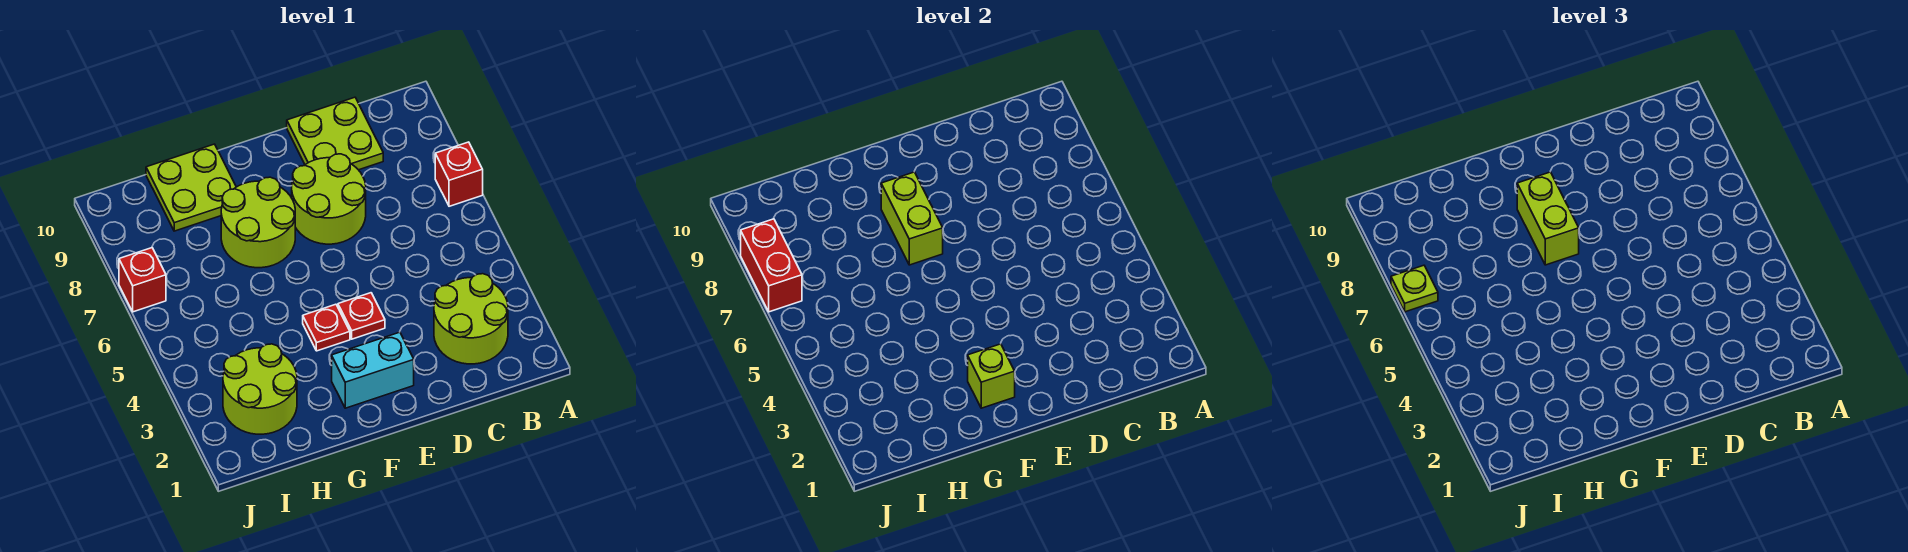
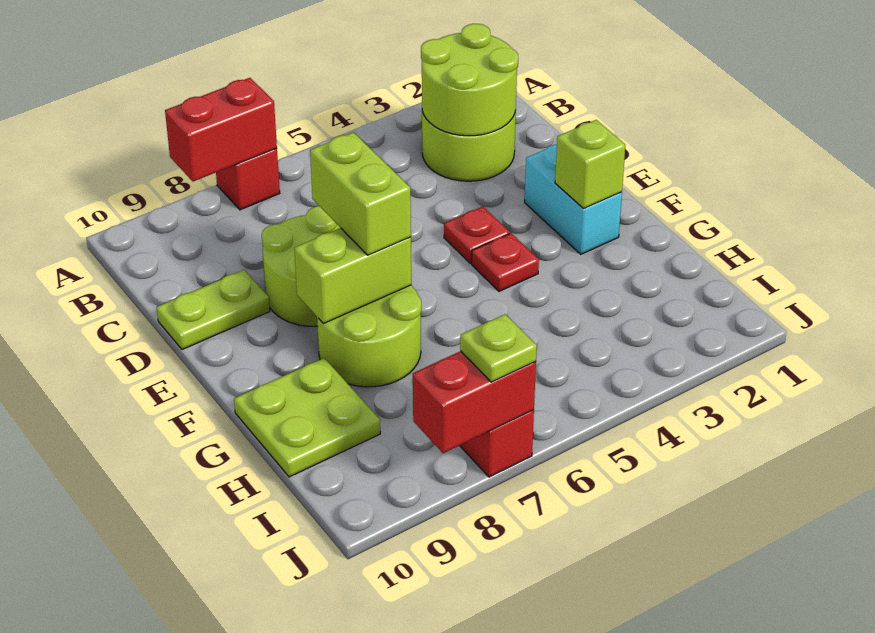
none -> red brick A7:A8 level 2
lime plate C9:D10 level 1 -> lime plate D9:D10 level 1
lime brick F7:F8 level 3 -> lime brick E7:F7 level 3
lime round brick H2:I3 level 1 -> lime round brick B2:C3 level 2

